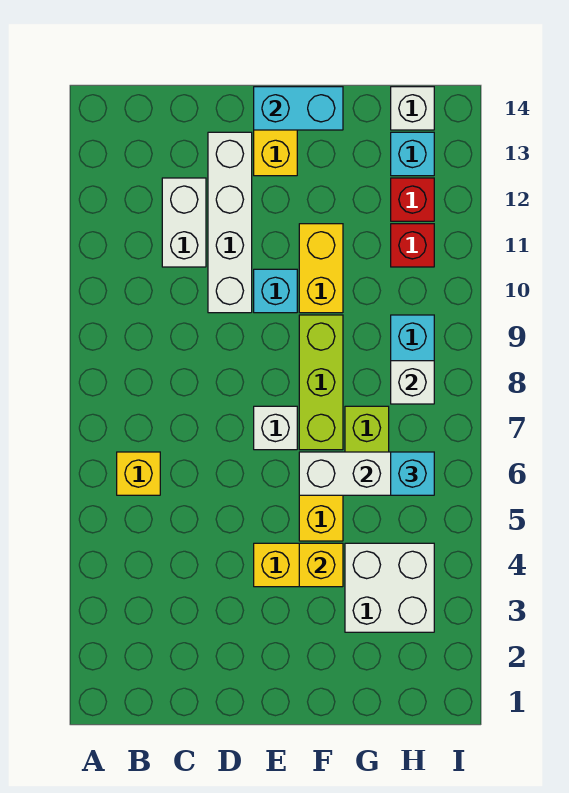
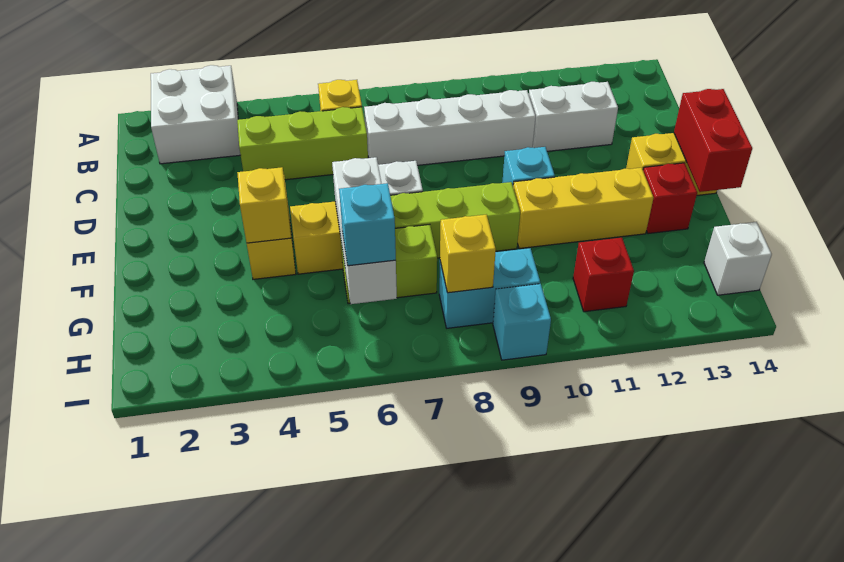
none -> lime brick C4:C6 level 1
white brick D10:D13 level 1 -> white brick C7:C10 level 1
cyan brick E14:F14 level 2 -> red brick E14:F14 level 2
yellow brick F10:F11 level 1 -> yellow brick F10:F12 level 1
white brick G3:H4 level 1 -> white brick A2:B3 level 1
white brick H8 level 2 -> yellow brick H8 level 2
red brick H12 level 1 -> red brick F13 level 1
cyan brick H13 level 1 -> cyan brick I9 level 1

